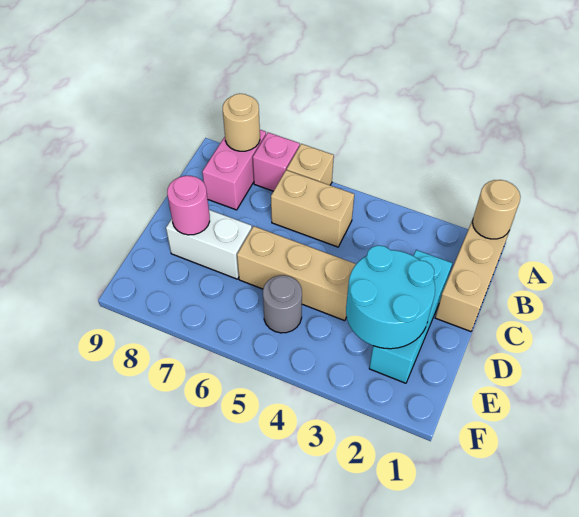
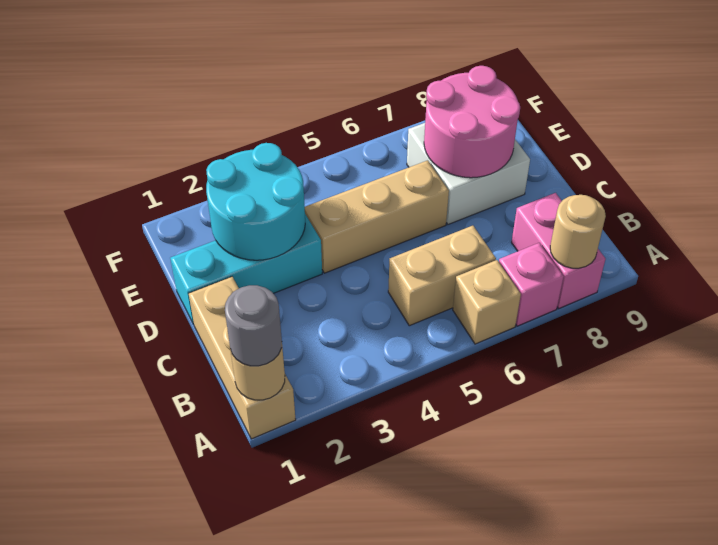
cyan brick C2:E2 level 1 -> cyan brick D1:D3 level 1
white brick D7:D8 level 1 -> white brick D7:E8 level 1
pink round brick D8 level 2 -> pink round brick D7:E8 level 2
grey round brick E5 level 1 -> grey round brick A1 level 3

